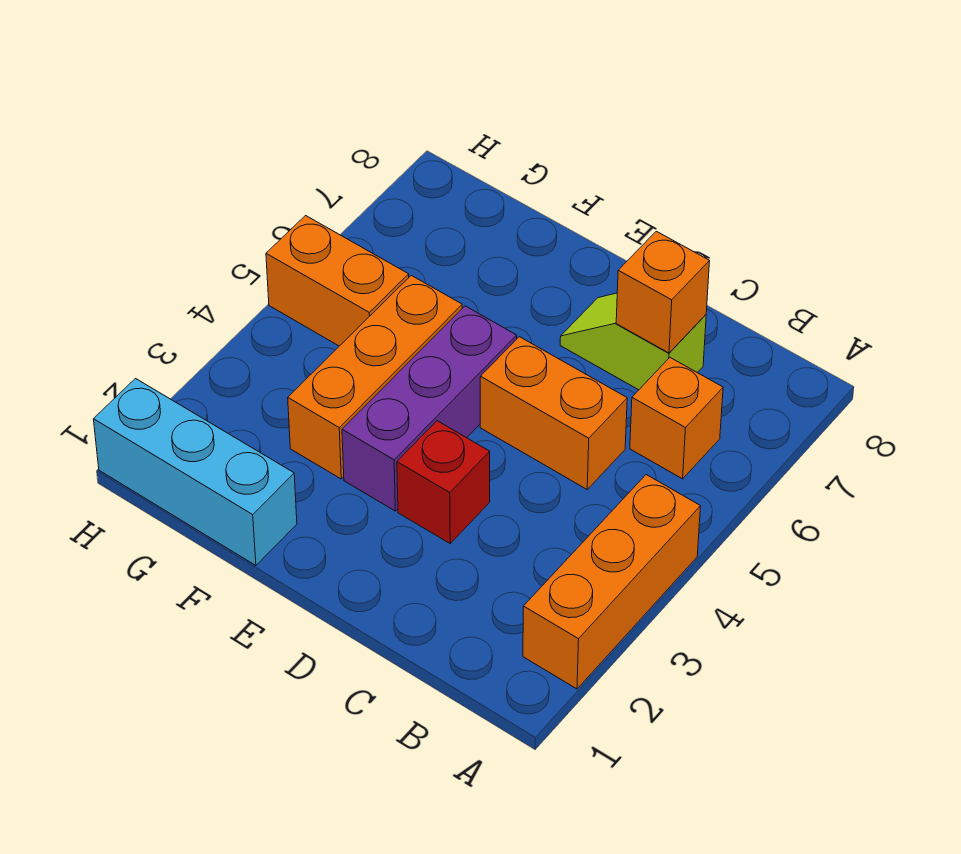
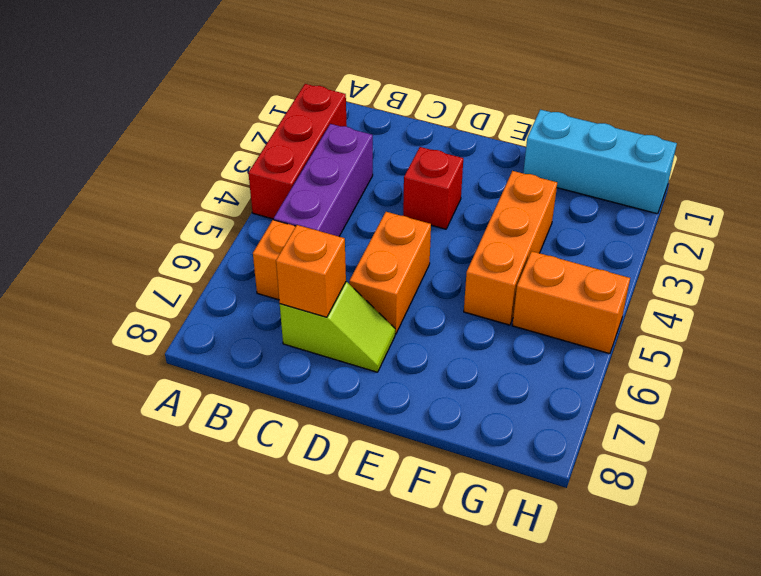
orange brick A2:A4 level 1 -> red brick A2:A4 level 1
orange brick C5:D5 level 1 -> orange brick D5:D6 level 1
purple brick E3:E5 level 1 -> purple brick B3:B5 level 1

